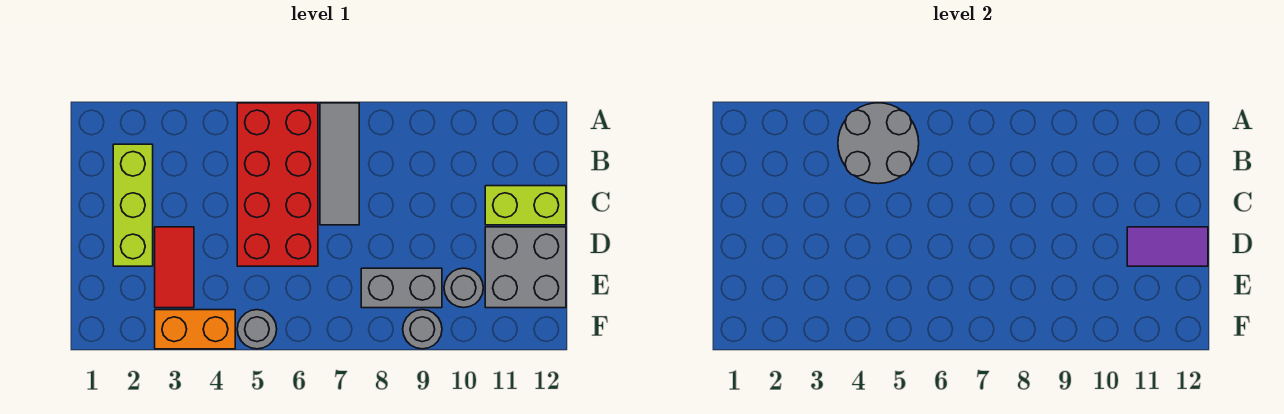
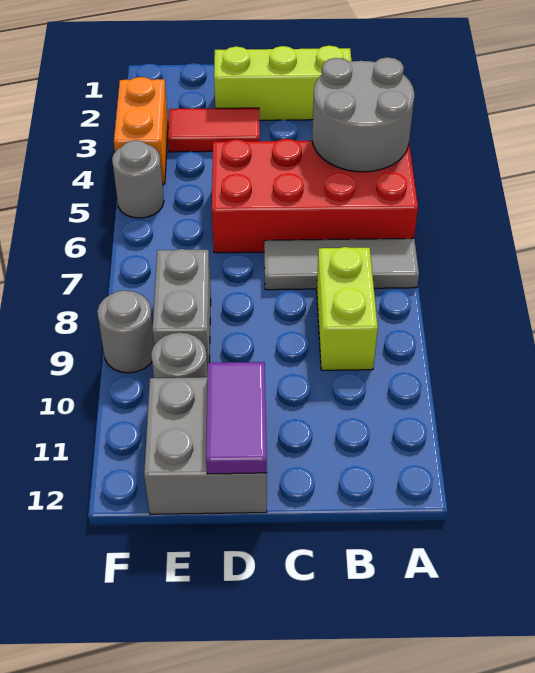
lime brick C11:C12 level 1 -> lime brick B8:B9 level 1

